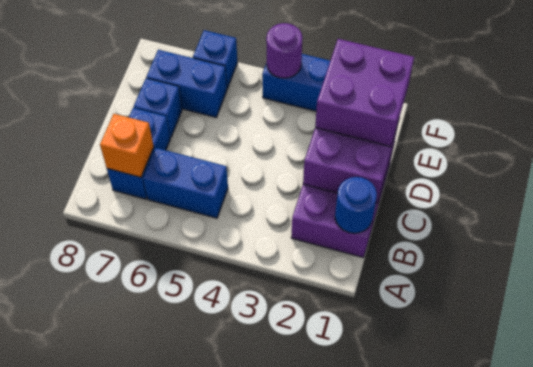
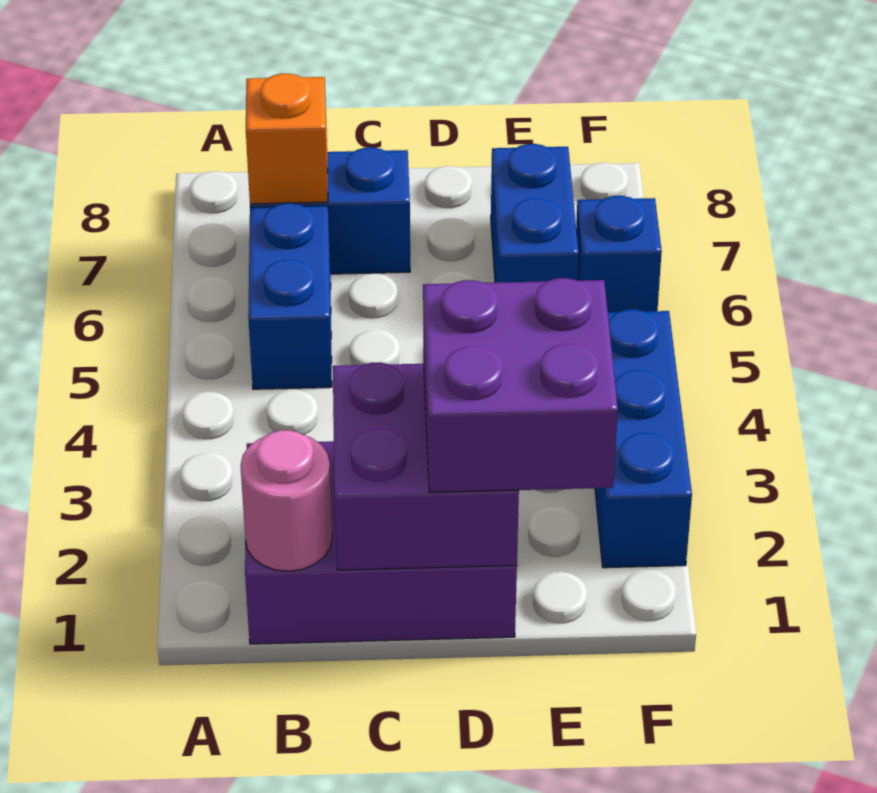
blue round brick B1 level 2 -> pink round brick B1 level 2
blue brick D7 level 1 -> none
purple round brick F4 level 2 -> none

